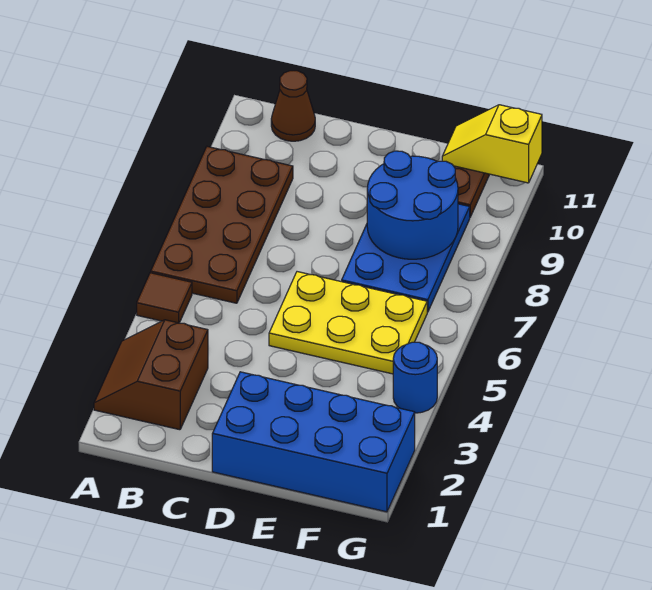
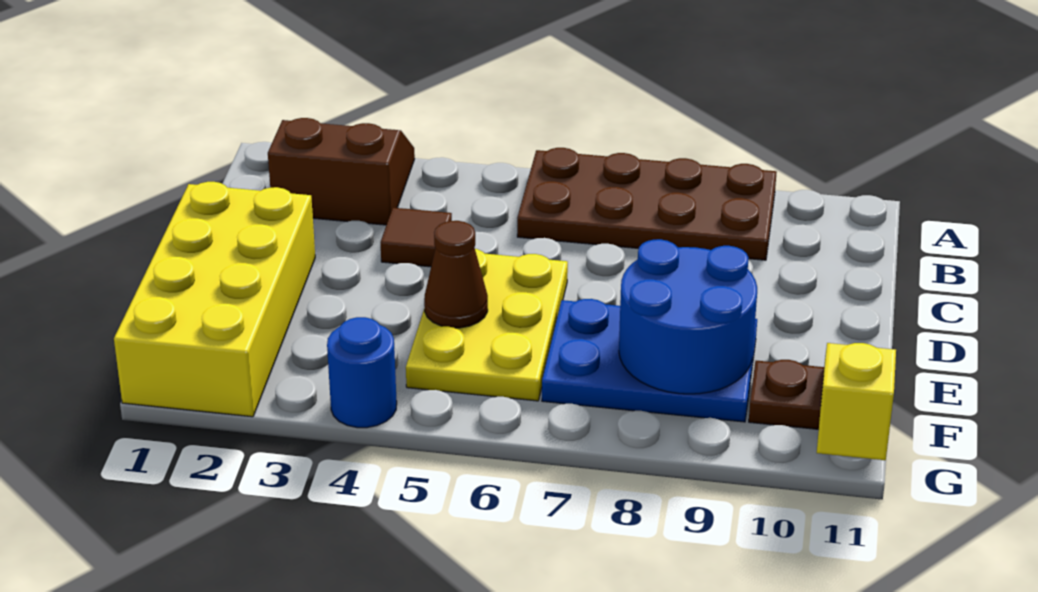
brown tile A5 level 1 -> brown tile C4 level 1
brown cone B11 level 1 -> brown cone E5 level 2
blue brick D1:G2 level 1 -> yellow brick D1:G2 level 1

